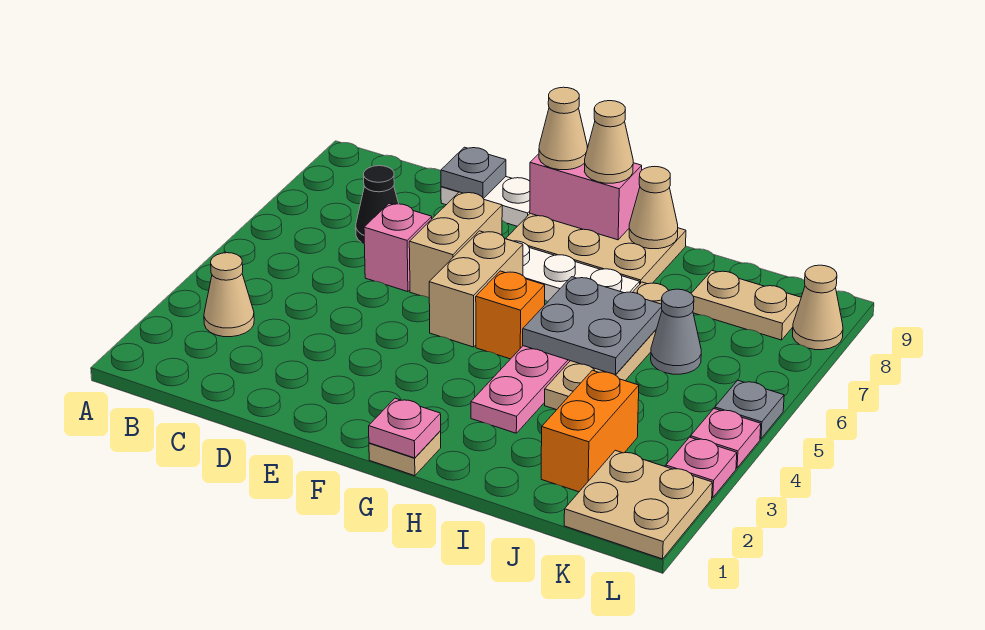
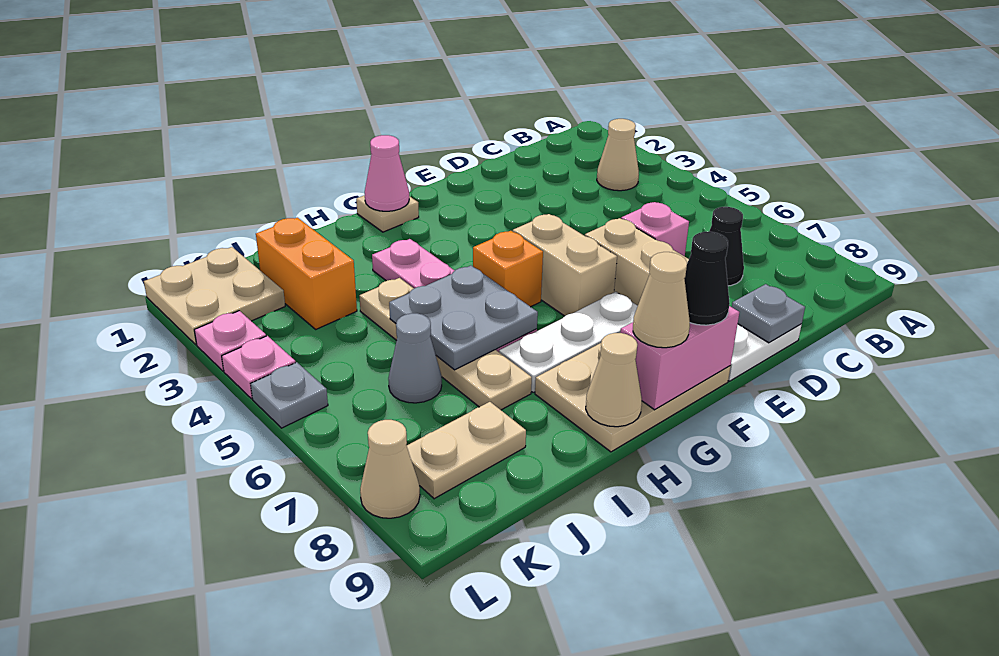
tan cone F9 level 3 -> black cone F9 level 3
pink plate G1 level 2 -> pink cone G1 level 2

